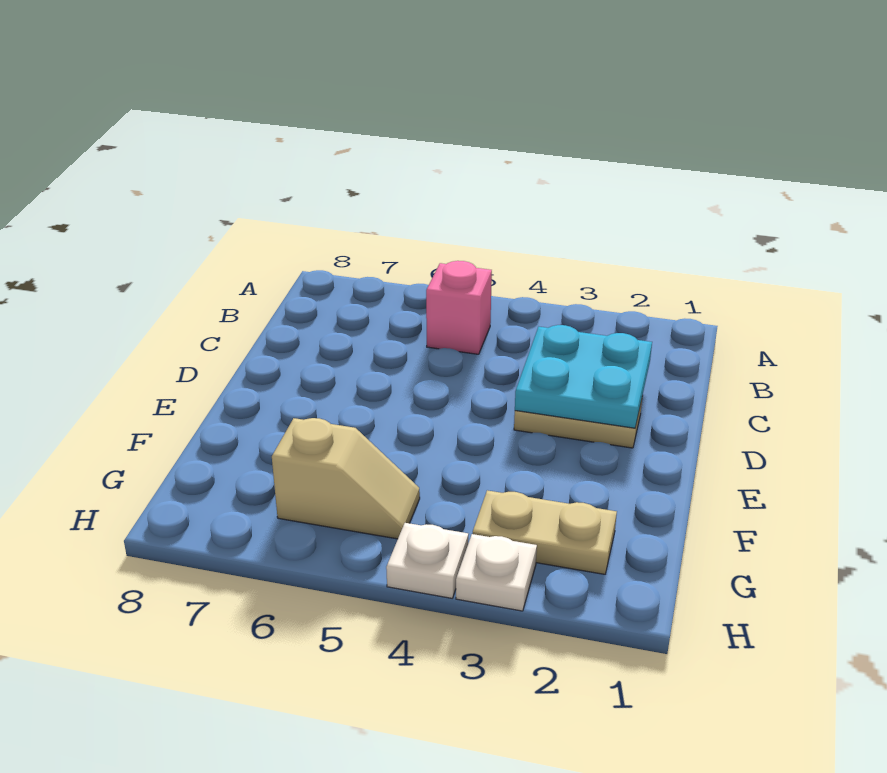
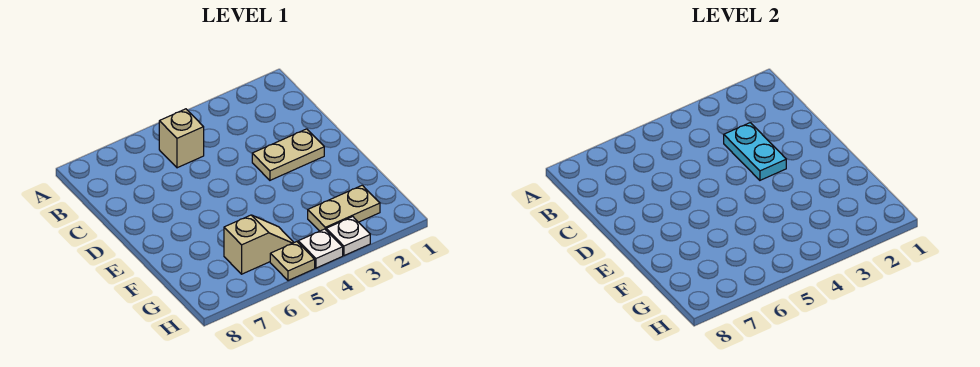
pink brick B5 level 1 -> tan brick B5 level 1
cyan plate C2:D3 level 2 -> cyan plate C3:D3 level 2
none -> tan plate H5 level 1

